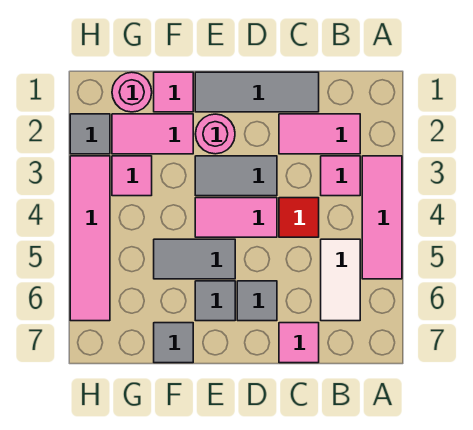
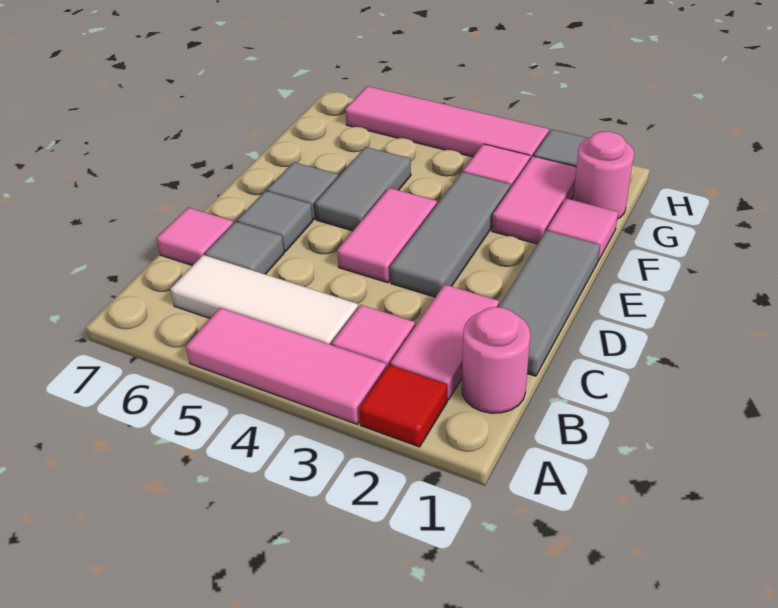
white tile B5:B6 level 1 -> white tile B4:B6 level 1
red tile C4 level 1 -> red tile A2 level 1
grey tile D3:E3 level 1 -> grey tile D3:F3 level 1
pink round brick E2 level 1 -> pink round brick B1 level 1
grey tile F7 level 1 -> grey tile C6 level 1

